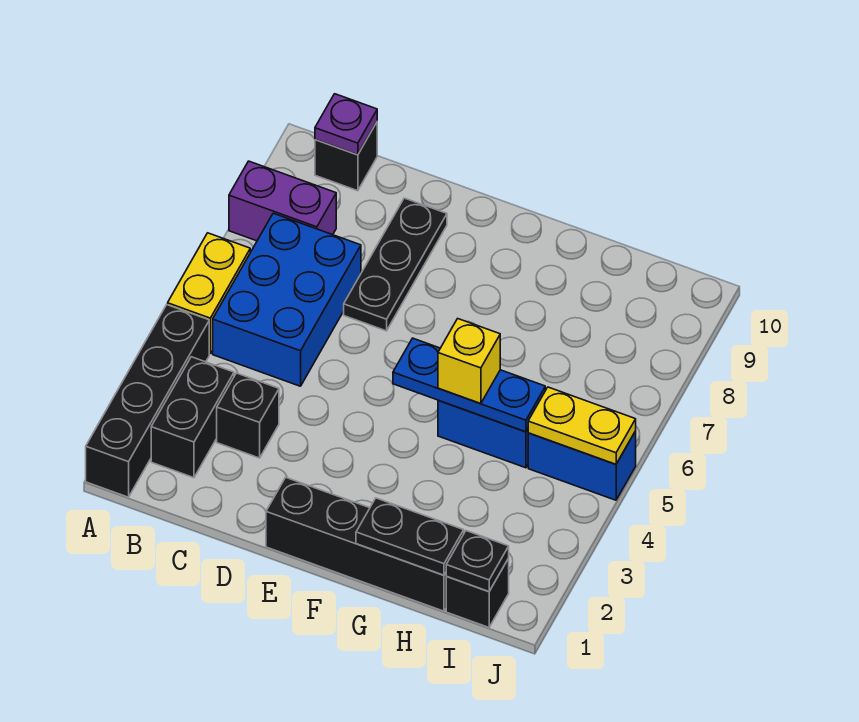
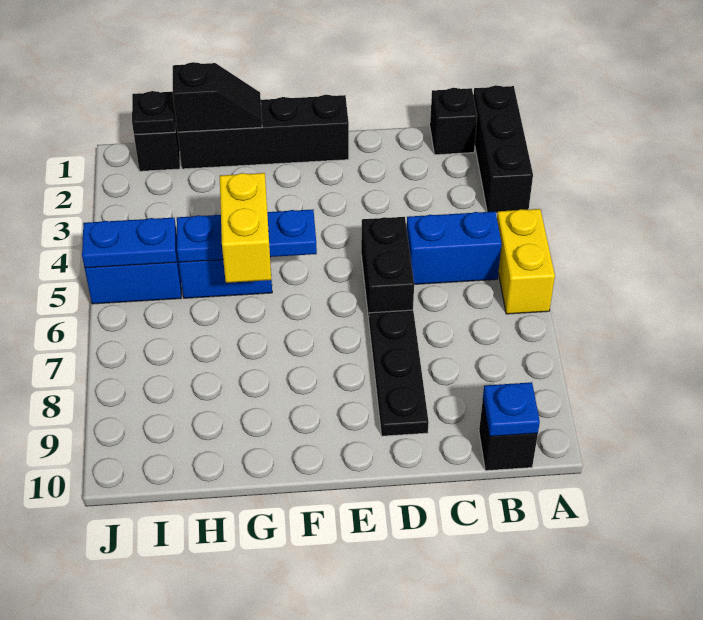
black brick A1:A4 level 1 -> black brick A1:A3 level 1
purple brick A8:B8 level 1 -> none
black brick B2:B3 level 1 -> black brick D5:D6 level 1
blue brick B5:C7 level 1 -> blue brick B5:C5 level 1
purple plate B10 level 2 -> blue plate B10 level 2
black brick C3 level 1 -> black brick B1 level 1
black plate G1:H1 level 2 -> black slope G1:H1 level 2 top H
yellow brick G5 level 3 -> yellow brick G5:G6 level 3
yellow plate I5:J5 level 2 -> blue plate I5:J5 level 2

